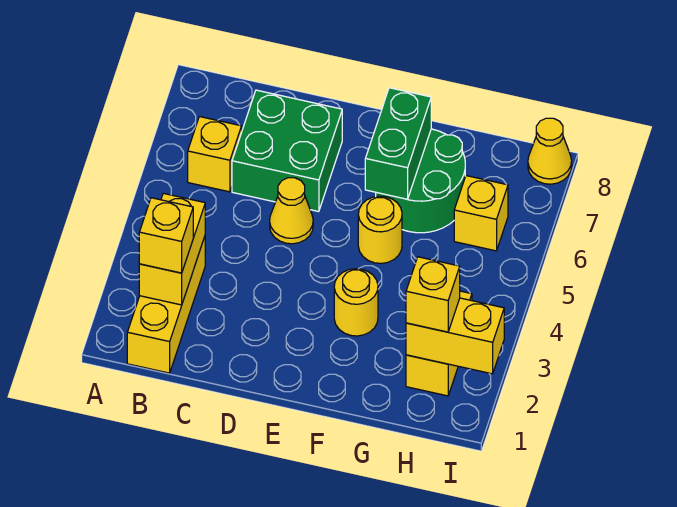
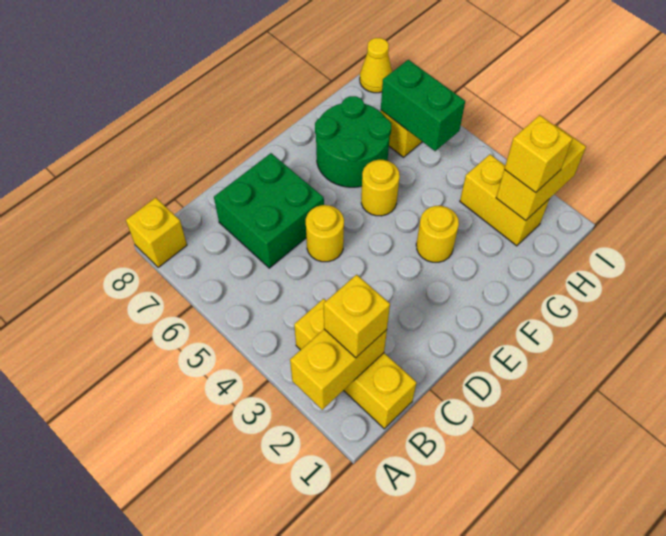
yellow brick B2:B3 level 2 -> yellow brick A2:B2 level 2
yellow brick B6 level 1 -> yellow brick A8 level 1
yellow cone D5 level 1 -> yellow round brick D5 level 1
green brick F6:F7 level 2 -> green brick H5:H6 level 2

